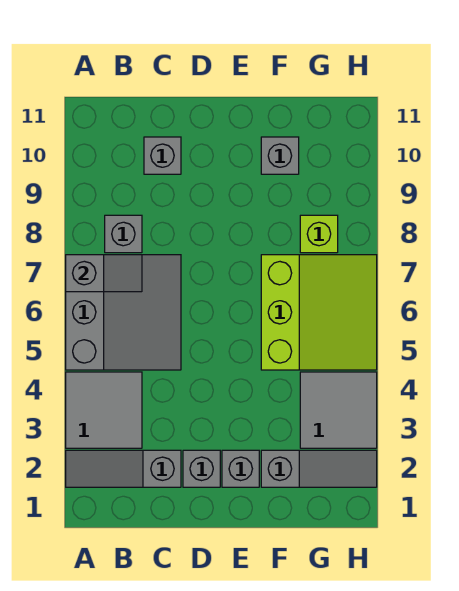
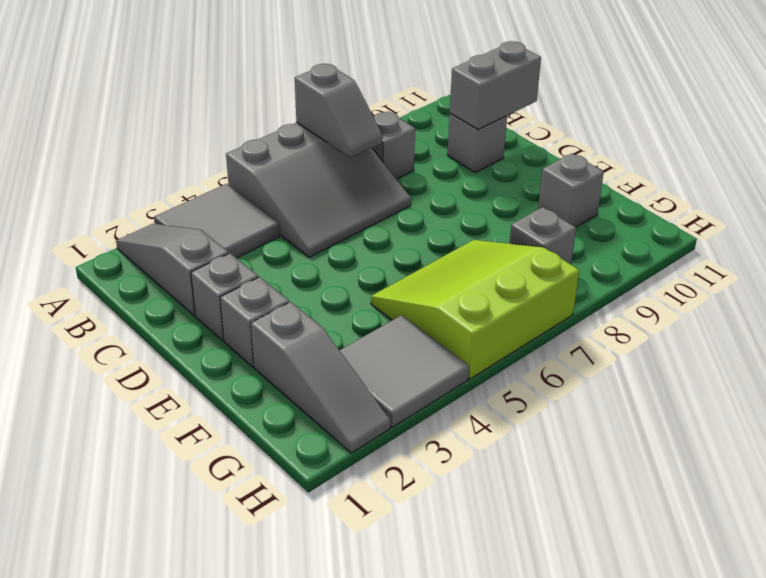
none -> grey brick C10:C11 level 2
lime slope F5:H7 level 1 top F -> lime slope F5:H7 level 1 top H
lime brick G8 level 1 -> grey brick G8 level 1

